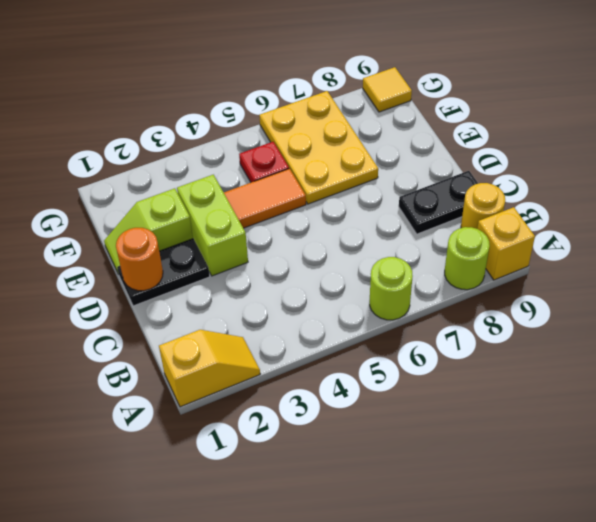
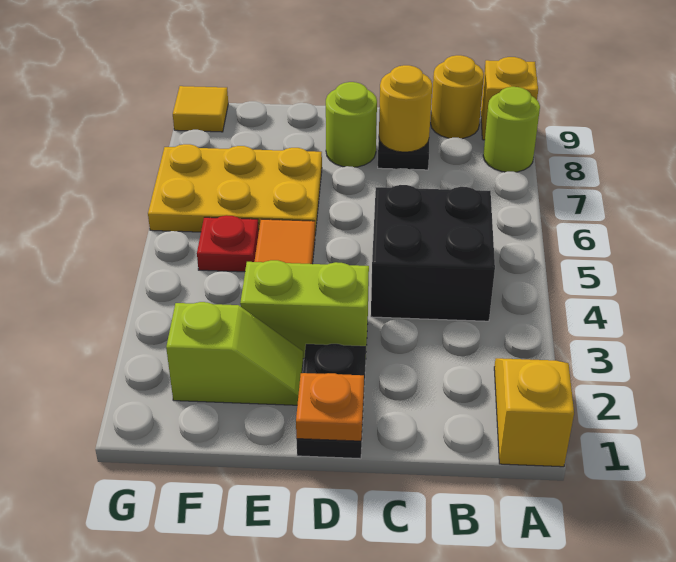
lime round brick A6 level 1 -> lime round brick D8 level 1
none -> black brick B4:C5 level 1
none -> yellow round brick C8 level 2
orange round brick D1 level 2 -> orange plate D1 level 2
lime slope E1:E2 level 1 top 2 -> lime slope E2:F2 level 1 top F

